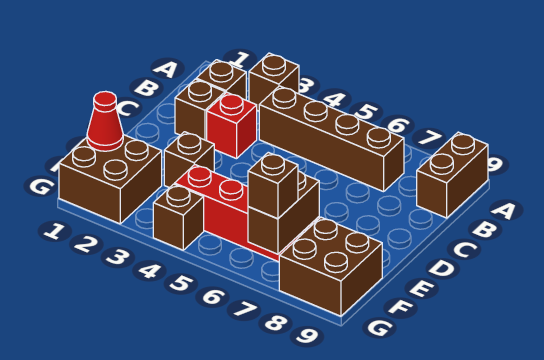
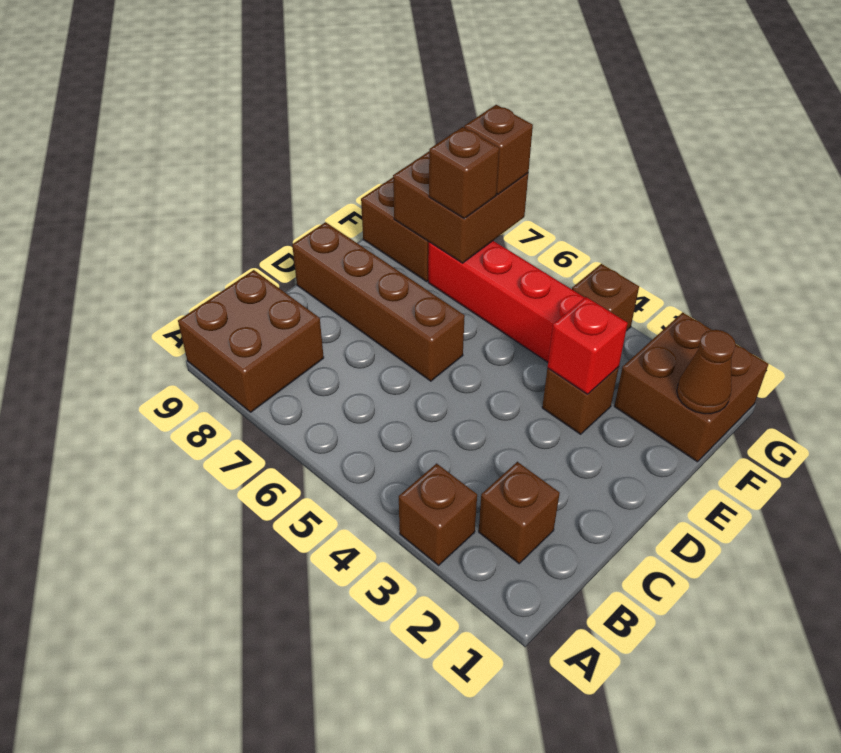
brown brick A9:B9 level 1 -> brown brick A8:B9 level 1
brown brick B4:B7 level 1 -> brown brick D6:D9 level 1
brown brick C2 level 1 -> brown brick F7 level 3
red brick C3 level 1 -> red brick E3 level 2
red cone F1 level 2 -> brown cone F1 level 2
brown brick F7:G7 level 2 -> brown brick F7:G8 level 2

